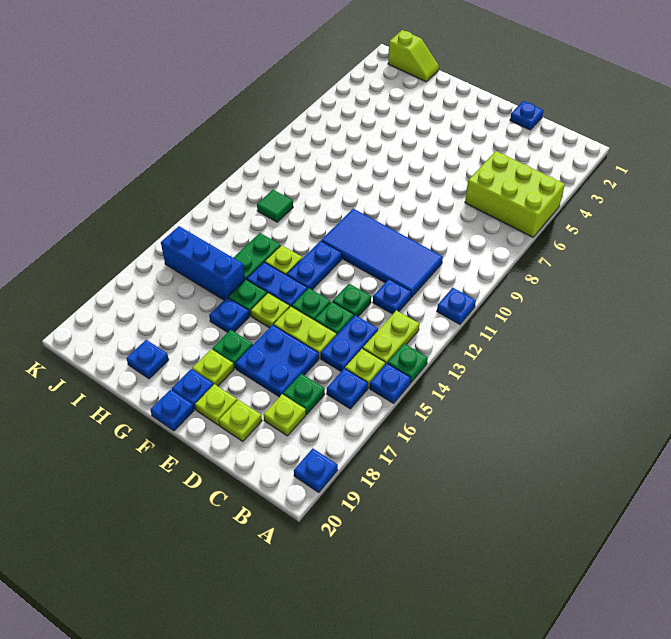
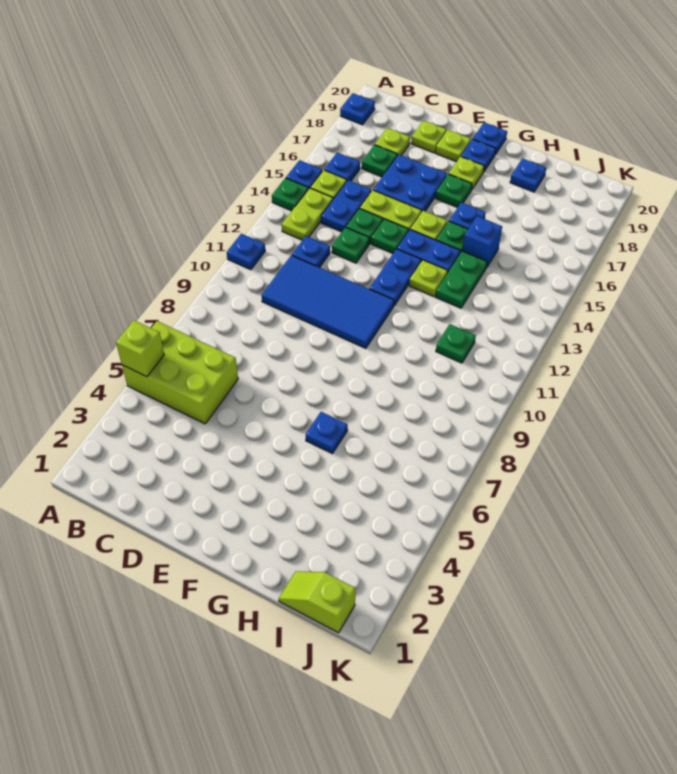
none -> lime brick A5 level 2
blue plate D1 level 1 -> blue plate G6 level 1
blue brick H15:J15 level 1 -> blue brick H15 level 1
green tile I11 level 1 -> green plate I11 level 1

